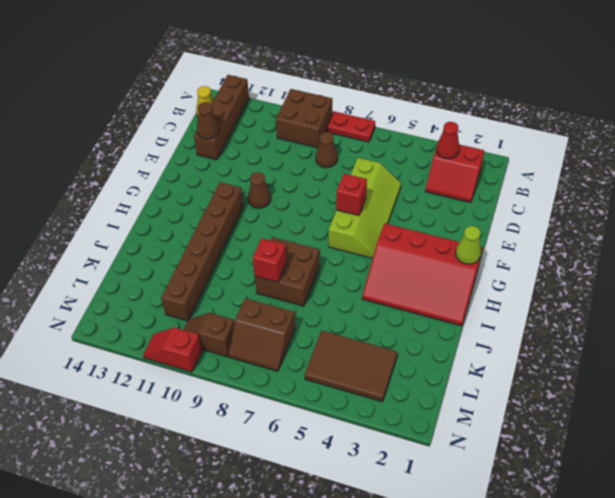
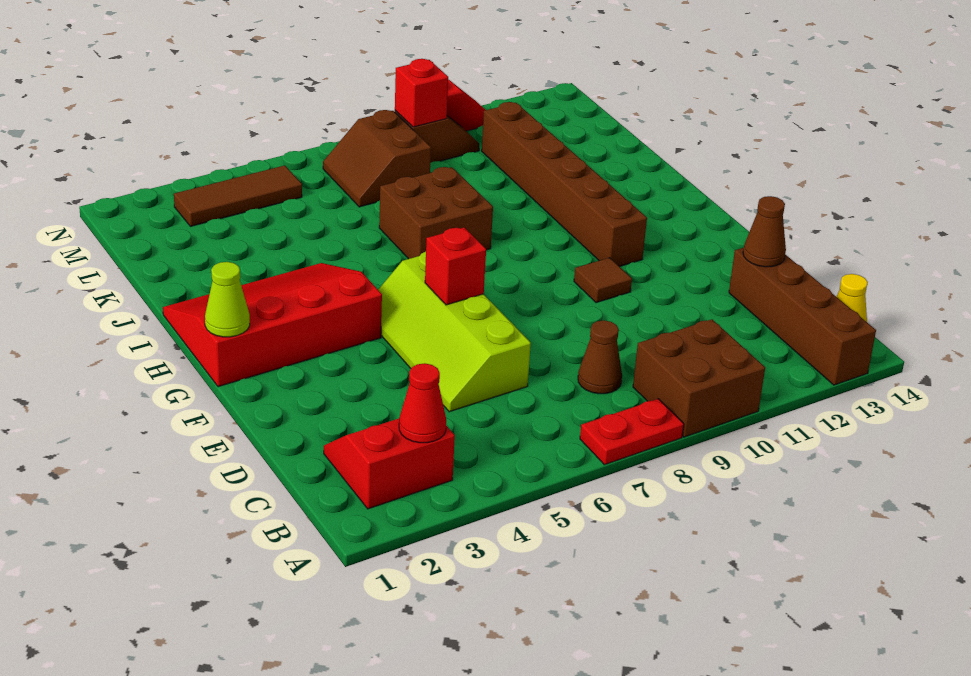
brown cone F10 level 1 -> brown tile F10 level 1
red brick J8 level 2 -> red brick M9 level 2
brown tile L3:M5 level 1 -> brown tile M3:M5 level 1
brown slope L7:M8 level 1 top L -> brown slope L7:M8 level 1 top 8

